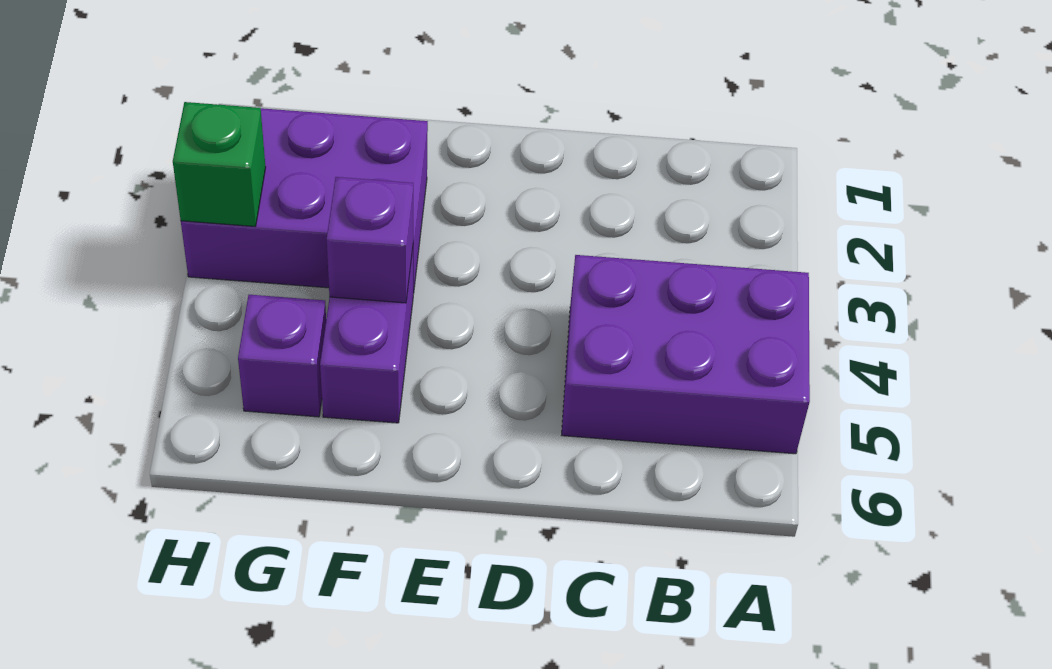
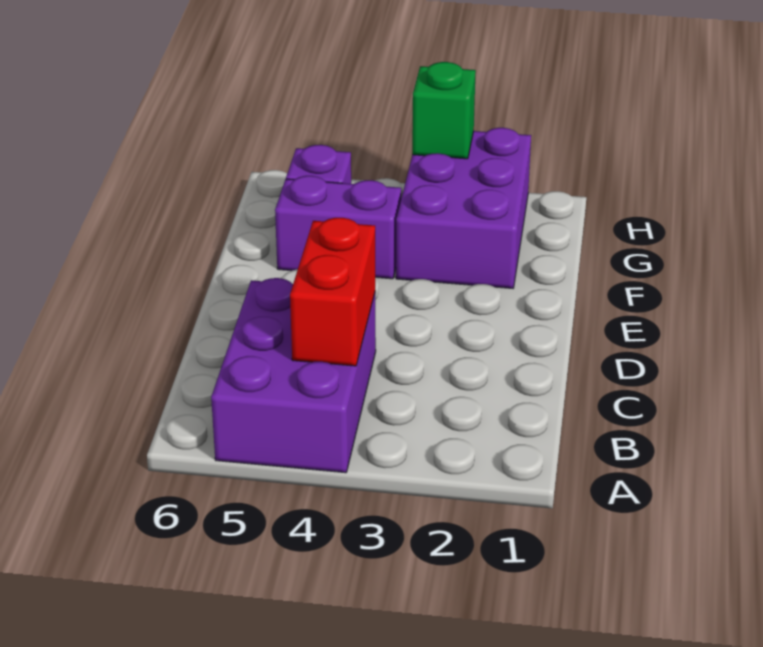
none -> red brick B4:C4 level 2
purple brick F4 level 2 -> none

